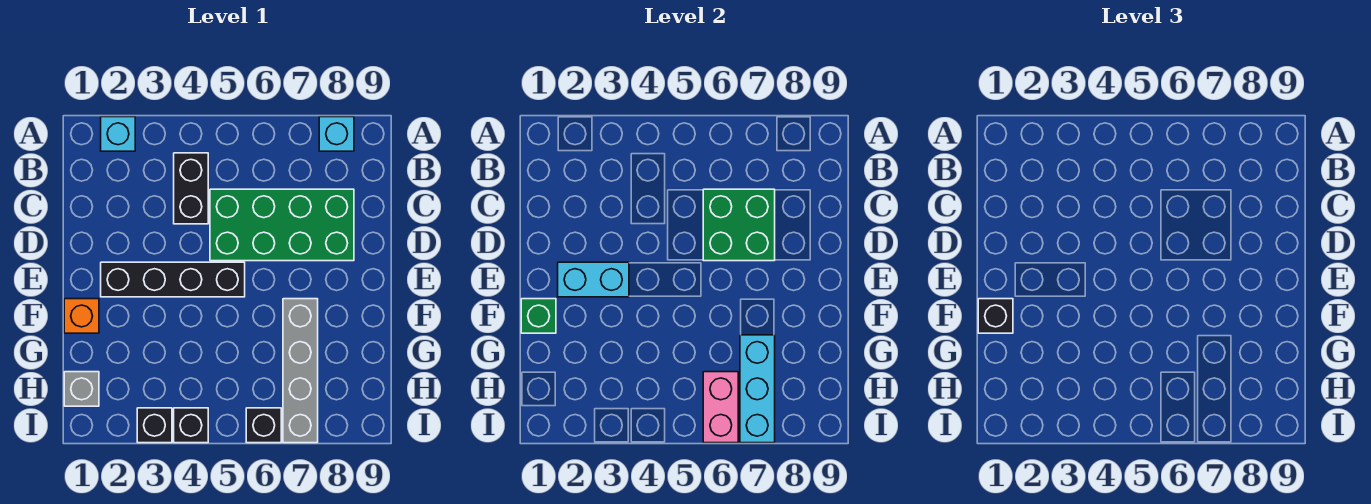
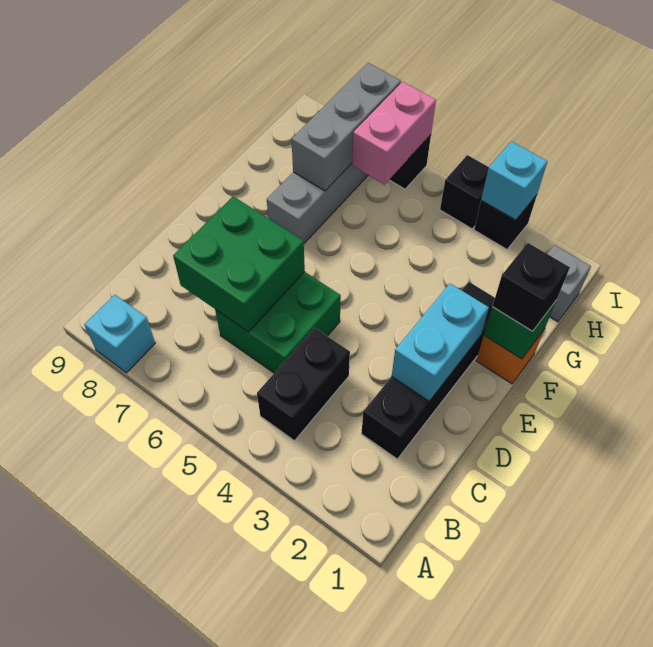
cyan brick A2 level 1 -> cyan brick I3 level 2
green brick C5:D8 level 1 -> green brick C5:D6 level 1
black brick E2:E5 level 1 -> black brick C2:F2 level 1
cyan brick E2:E3 level 2 -> cyan brick D2:E2 level 2
cyan brick G7:I7 level 2 -> grey brick G7:I7 level 2

